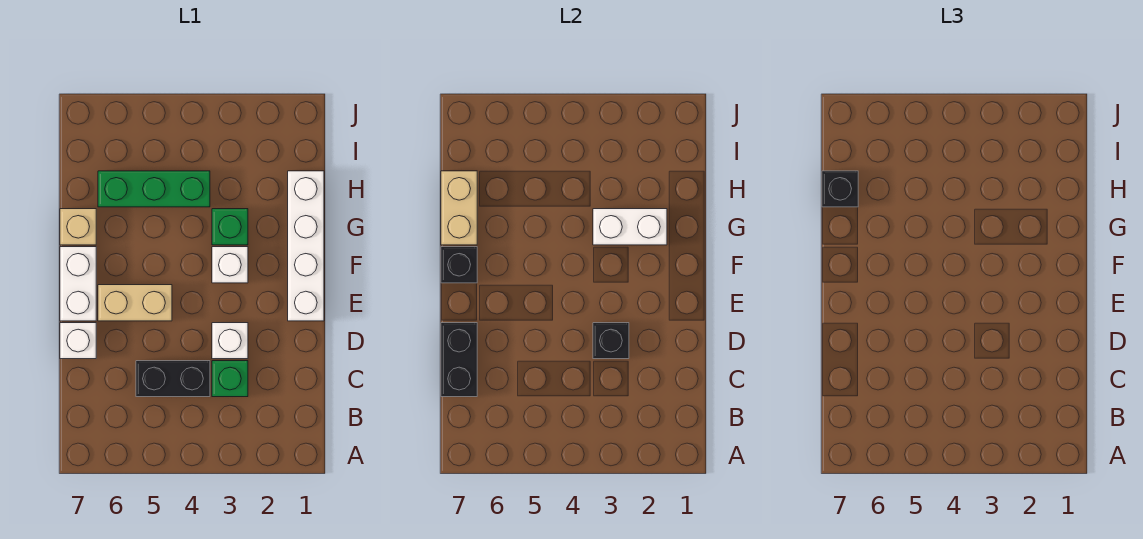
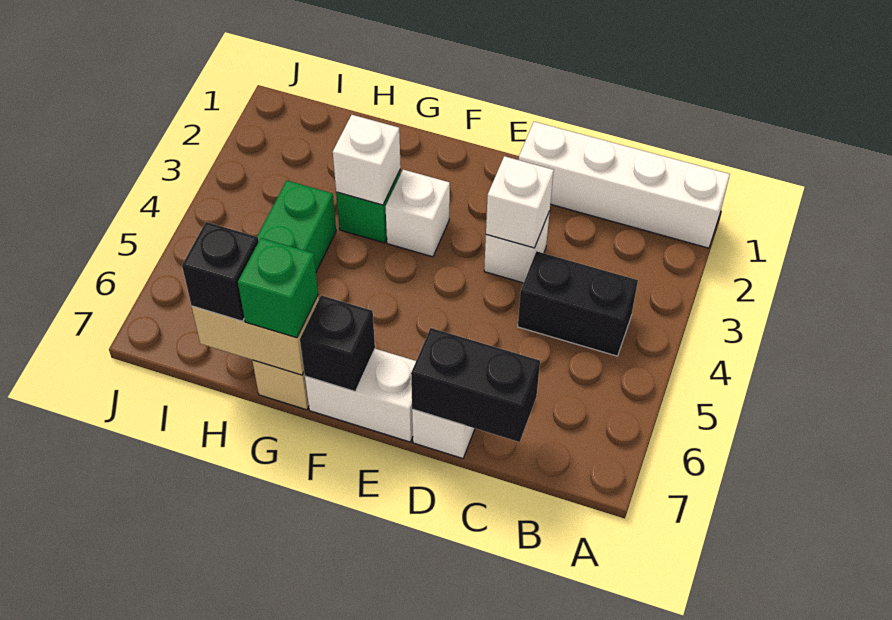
green brick C3 level 1 -> green brick G7 level 3
black brick C4:C5 level 1 -> black brick B4:C4 level 1
black brick D3 level 2 -> white brick D3 level 2
white brick E1:H1 level 1 -> white brick A1:D1 level 1
tan brick E5:E6 level 1 -> none
white brick G2:G3 level 2 -> white brick G3 level 2

